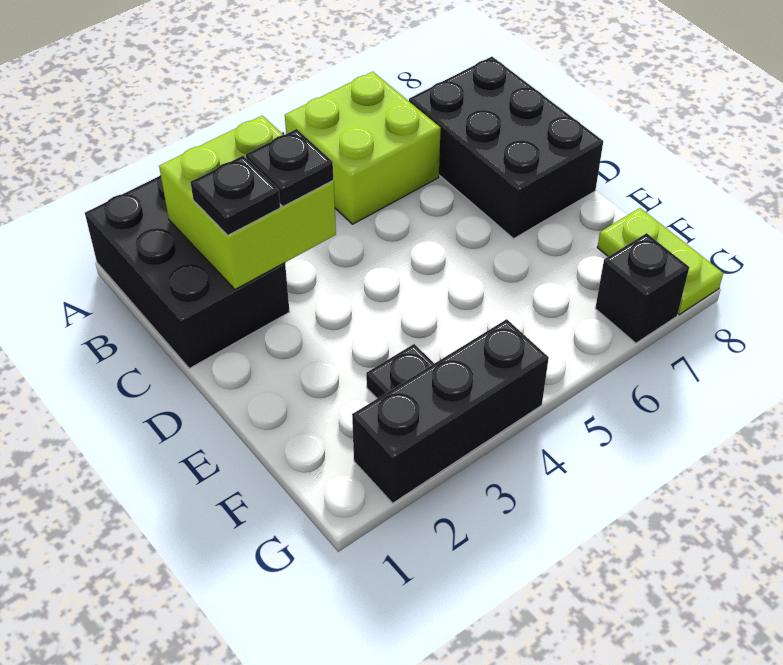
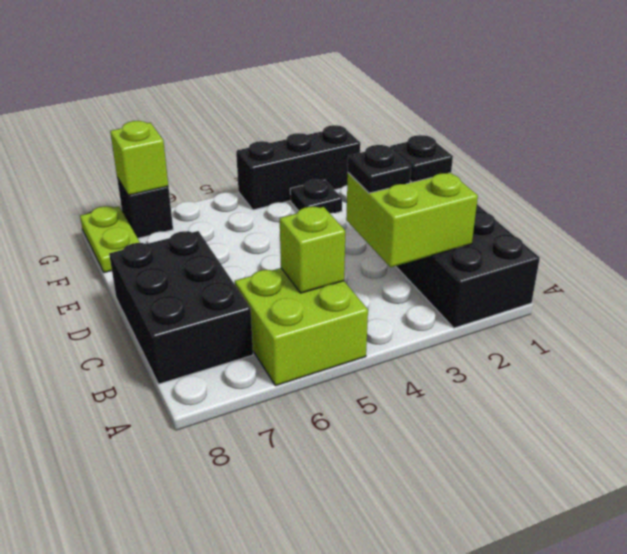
none -> lime brick B5 level 2
none -> lime brick G7 level 2

